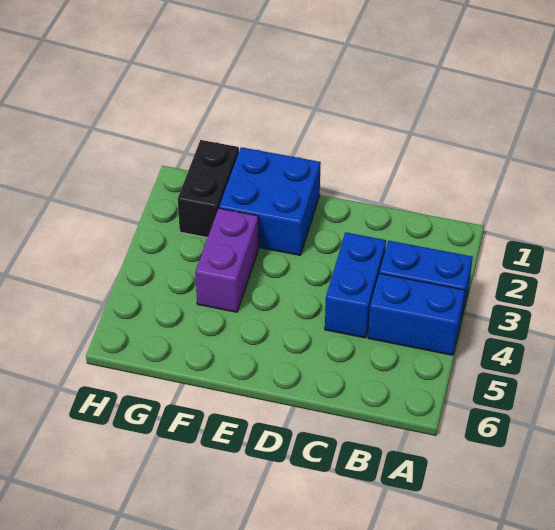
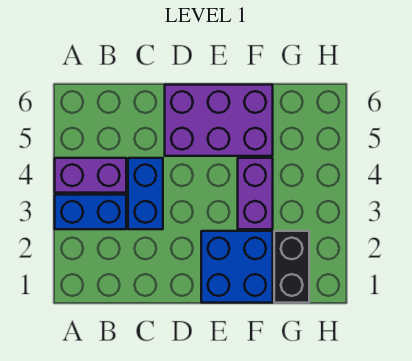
blue brick A4:B4 level 1 -> purple brick A4:B4 level 1
none -> purple brick D5:F6 level 1

